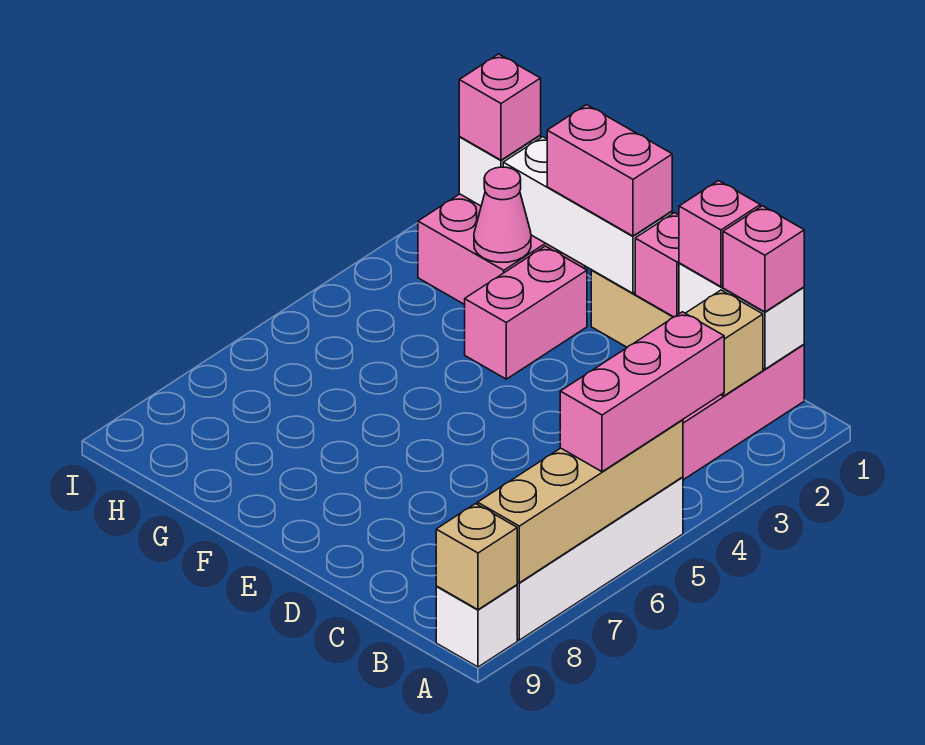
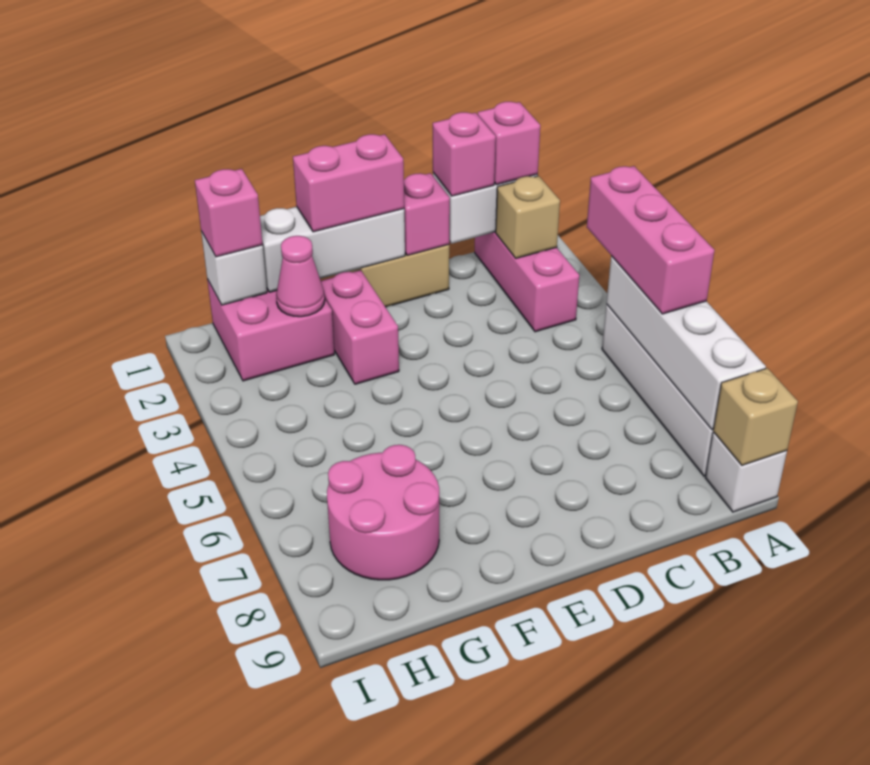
tan brick A5:A8 level 2 -> white brick A5:A8 level 2
none -> pink round brick G7:H8 level 1

